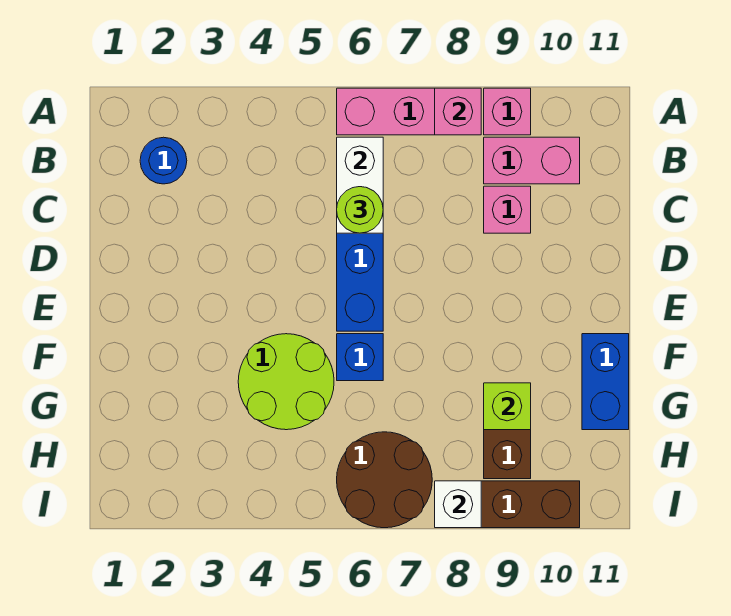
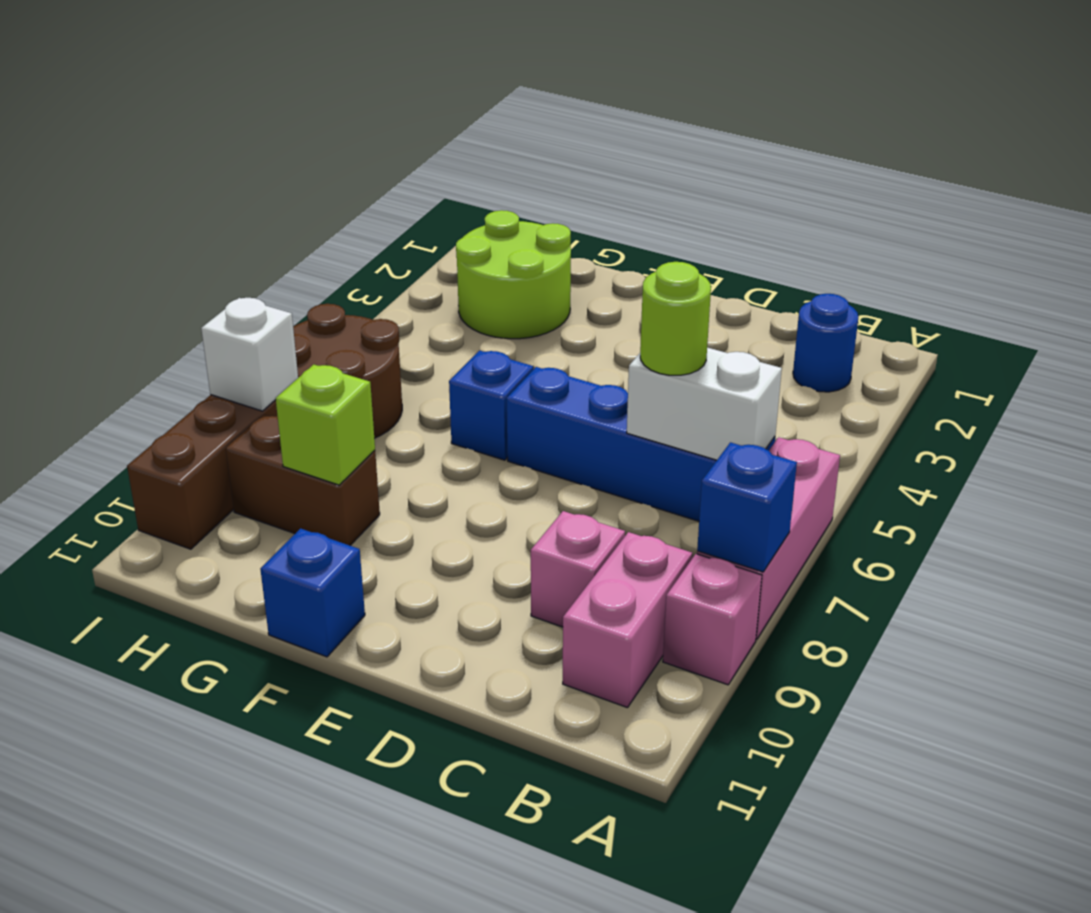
pink brick A8 level 2 -> blue brick A8 level 2
lime round brick F4:G5 level 1 -> lime round brick G2:H3 level 1
blue brick F11:G11 level 1 -> blue brick F11 level 1

